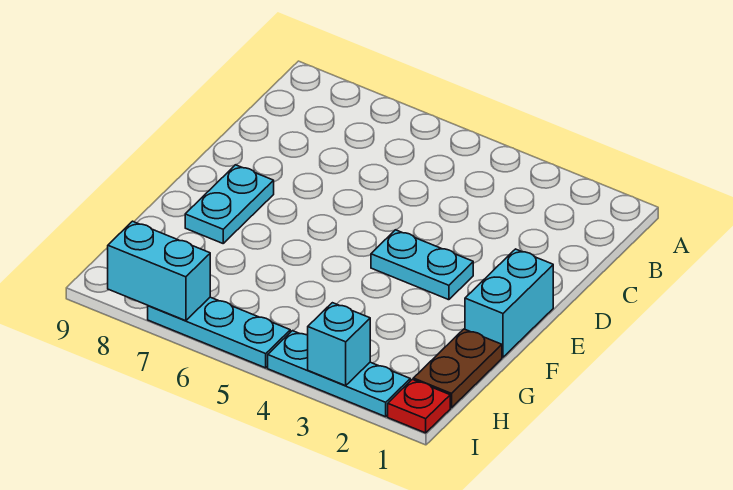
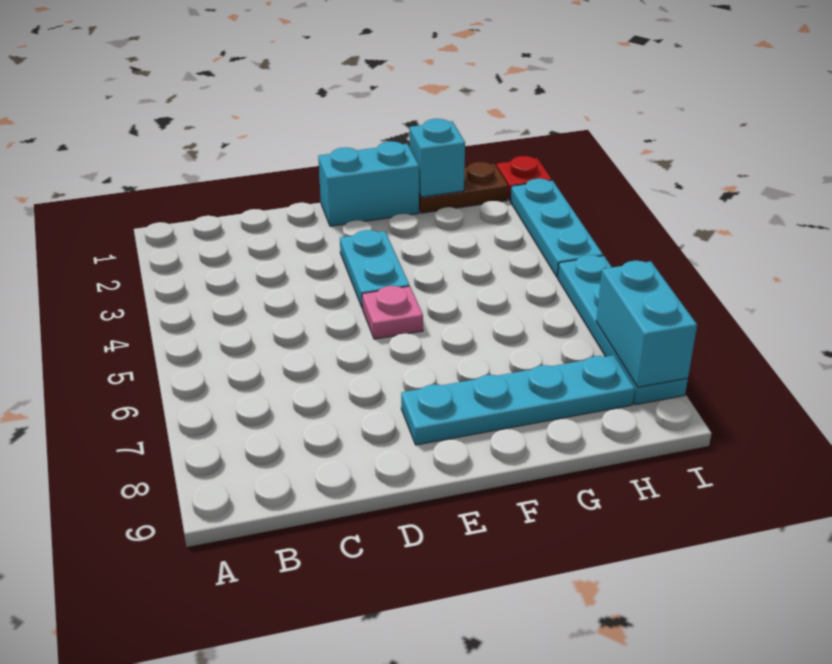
none -> pink plate E5 level 1
cyan plate E8:F8 level 1 -> cyan plate E8:H8 level 1
cyan brick I3 level 2 -> cyan brick G1 level 2
cyan plate I5:I7 level 1 -> cyan plate I5:I8 level 1

